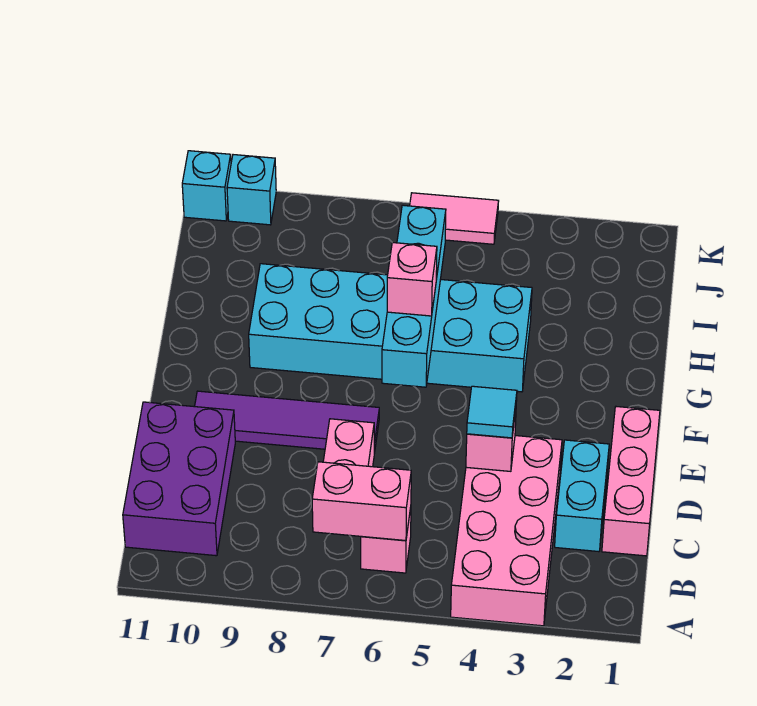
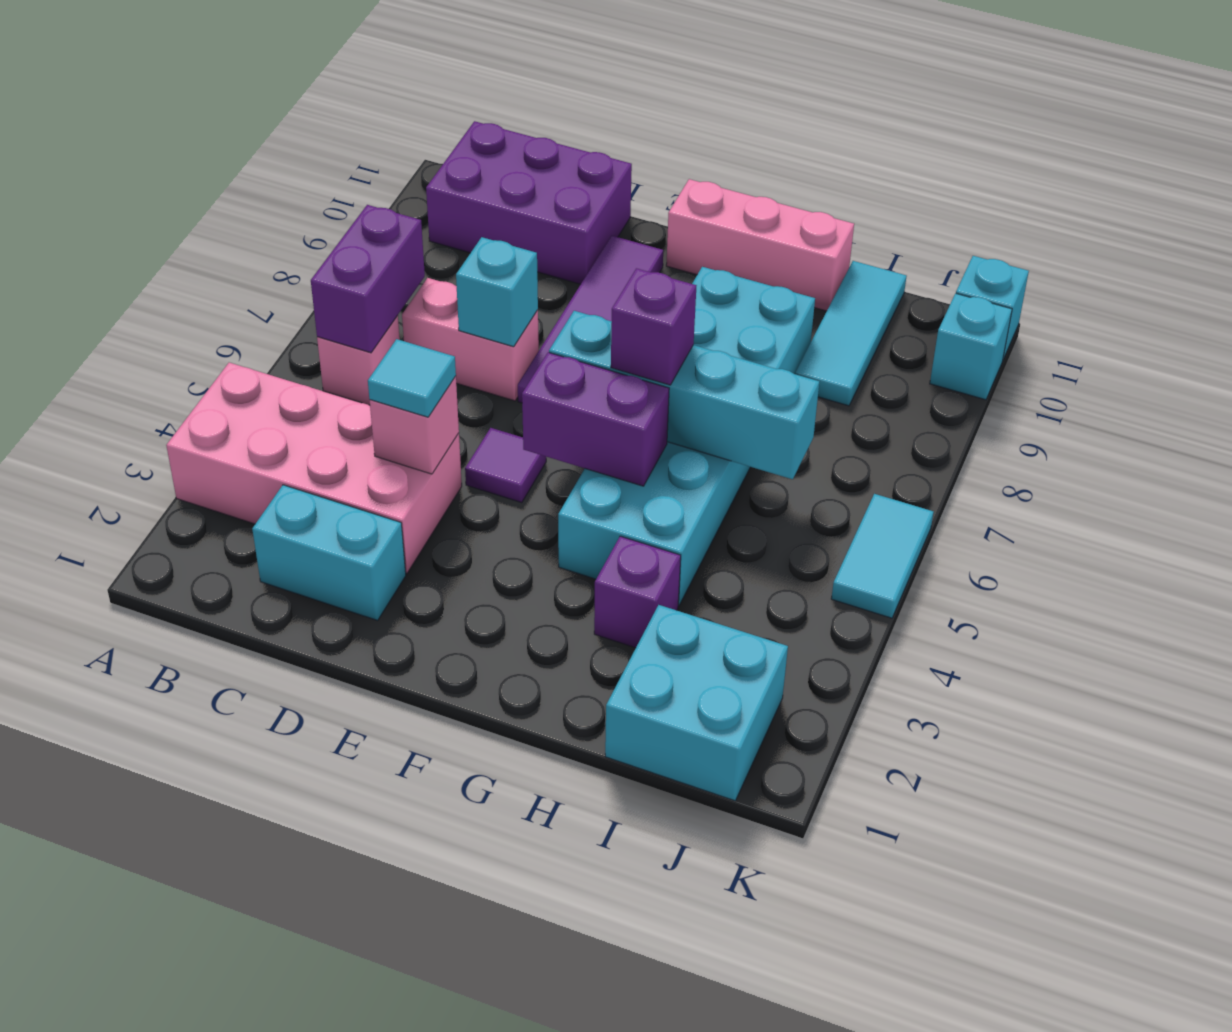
pink brick B6:B7 level 2 -> purple brick B6:B7 level 2
pink brick C1:E1 level 1 -> pink brick F11:H11 level 1
none -> cyan brick D7 level 2
none -> purple tile E5 level 1
none -> purple brick F5:G5 level 2
pink brick G6 level 3 -> purple brick G6 level 3
none -> purple brick H3 level 1
none -> cyan brick I1:J2 level 1
none -> cyan tile I9:I11 level 1
pink tile K5:K6 level 1 -> cyan tile K5:K6 level 1

